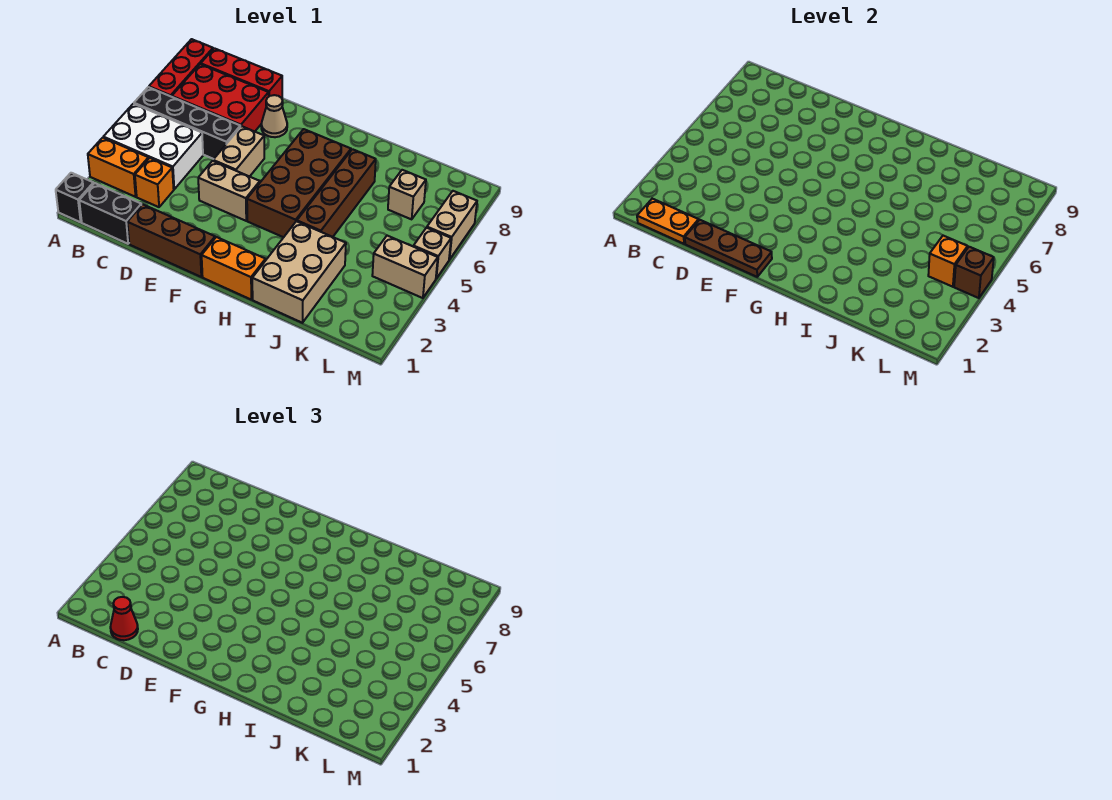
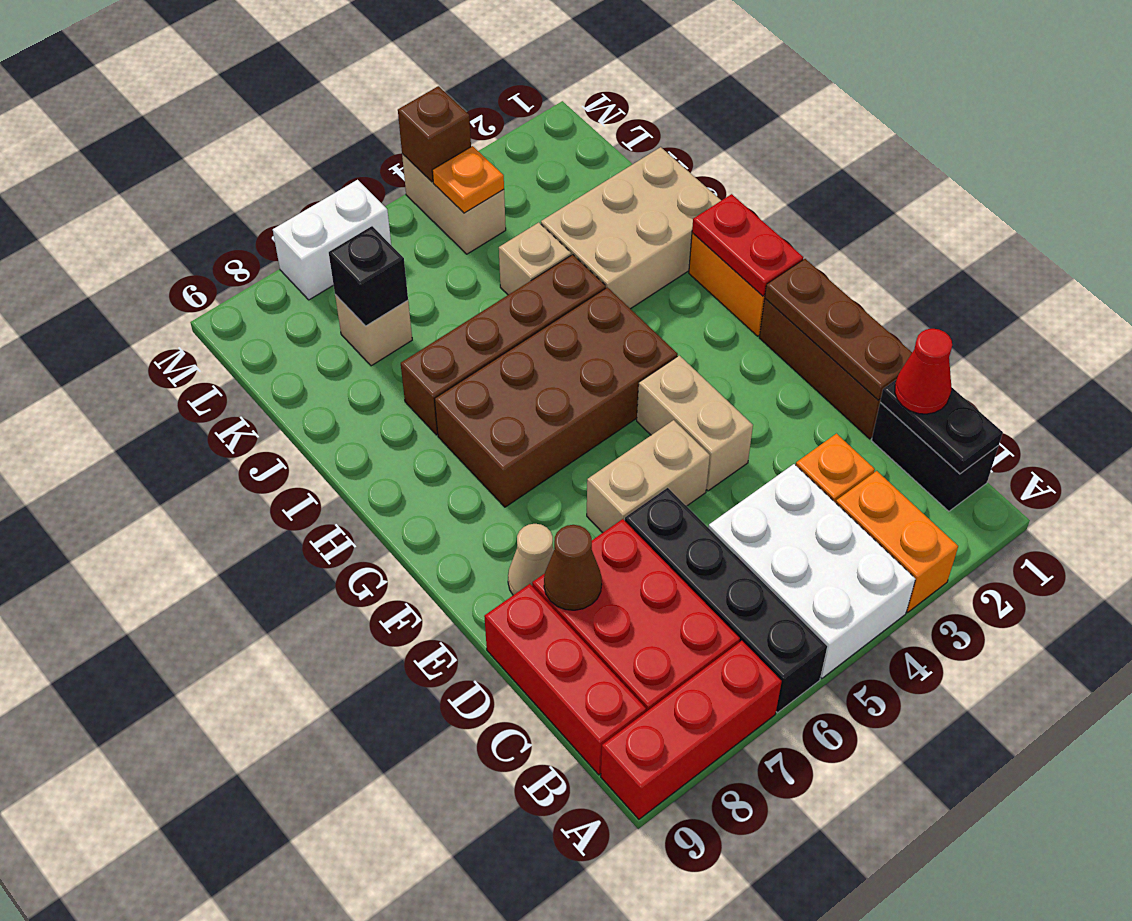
black brick A1 level 1 -> black brick K7 level 2
orange plate B1:C1 level 2 -> black plate B1:C1 level 2
none -> brown cone D8 level 2
none -> red plate G1:H1 level 2
orange brick L4 level 2 -> orange plate L4 level 2
tan brick M5 level 1 -> tan brick J4 level 1
tan brick M6:M7 level 1 -> white brick M6:M7 level 1

